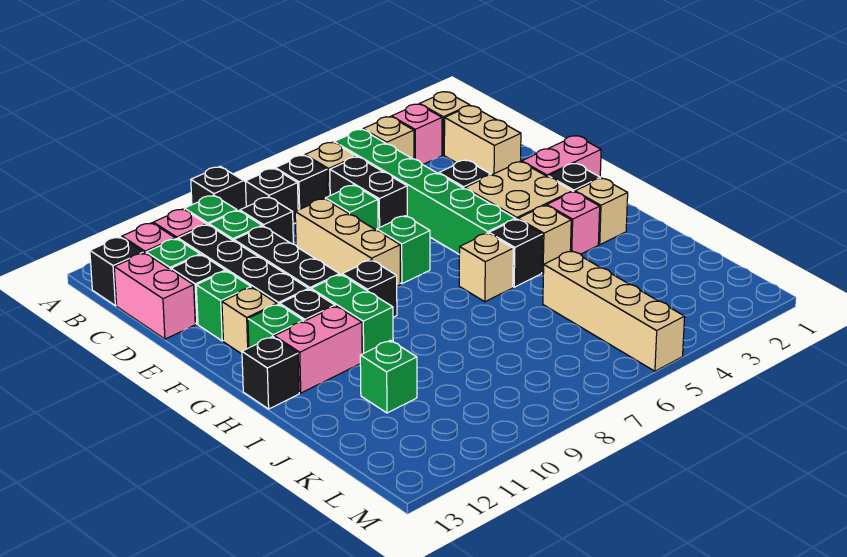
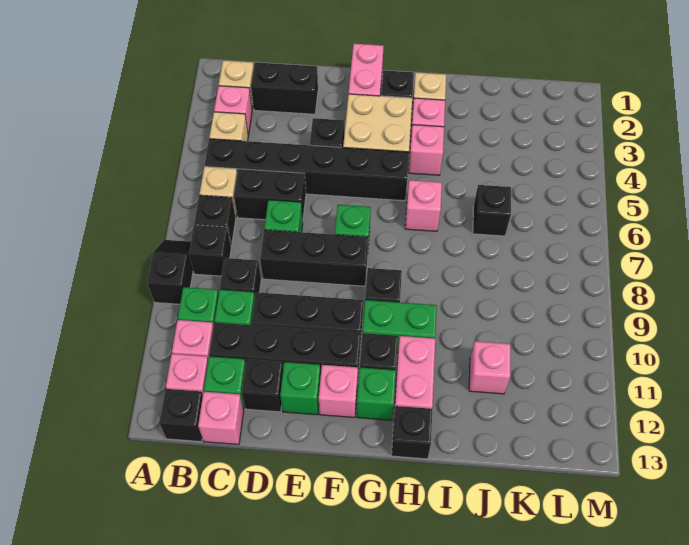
green brick B5:G5 level 1 -> black brick B5:G5 level 1
tan brick C2:D2 level 1 -> black brick C2:D2 level 1
pink brick C13:D13 level 1 -> pink brick C13 level 1
tan brick D8:F8 level 1 -> black brick D8:F8 level 1
tan brick F12 level 1 -> pink brick F12 level 1
tan brick H4 level 1 -> pink brick H4 level 1
black brick H5 level 1 -> black brick J6 level 1
tan brick H6 level 1 -> pink brick H6 level 1
tan brick J5:M5 level 1 -> none
green brick J11 level 1 -> pink brick J11 level 1

